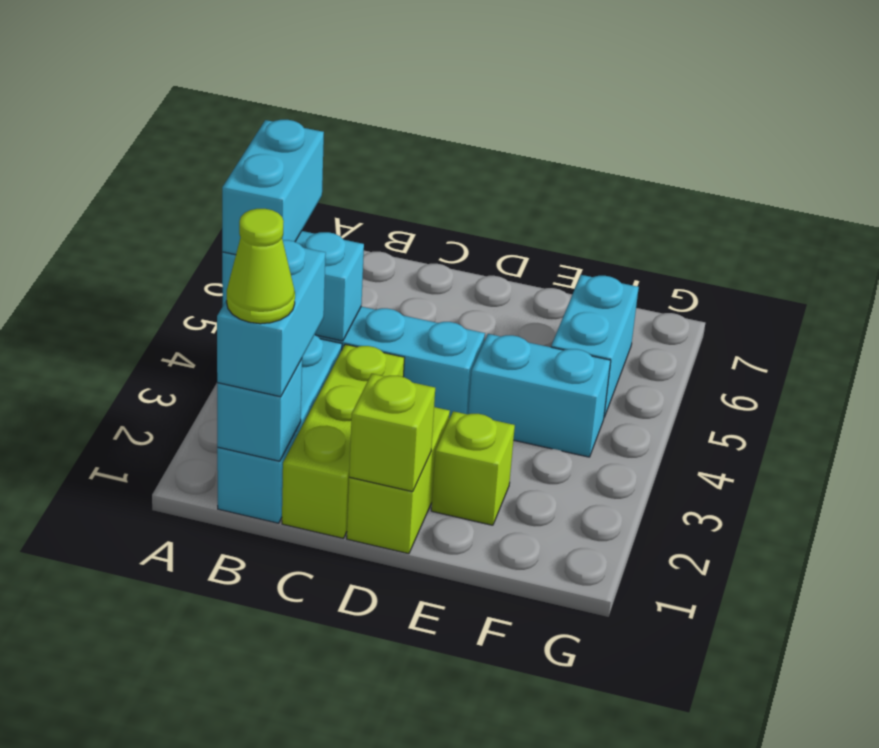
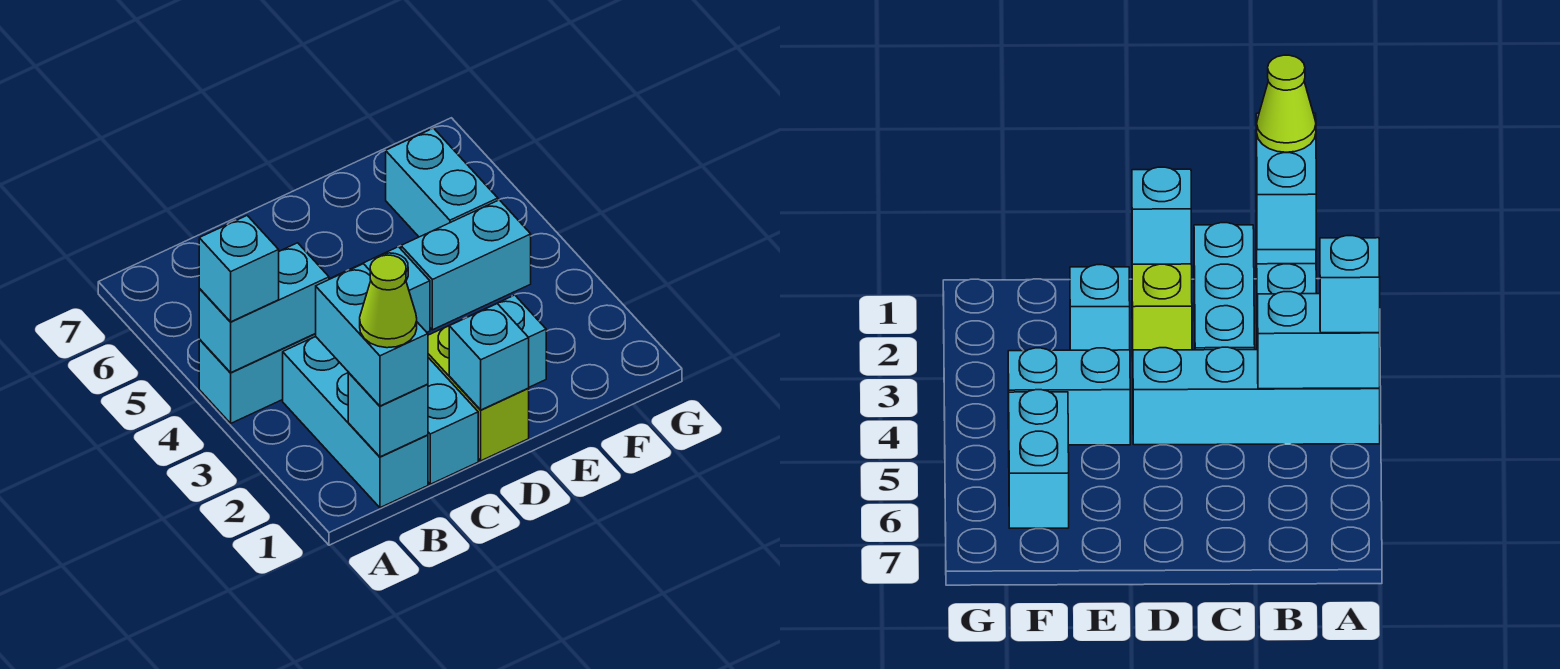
cyan brick A4:A5 level 3 -> cyan brick A4 level 3
lime brick C1:C3 level 1 -> cyan brick C1:C3 level 1
lime brick D1 level 2 -> cyan brick D1 level 2
lime brick E2 level 1 -> cyan brick E2 level 1

